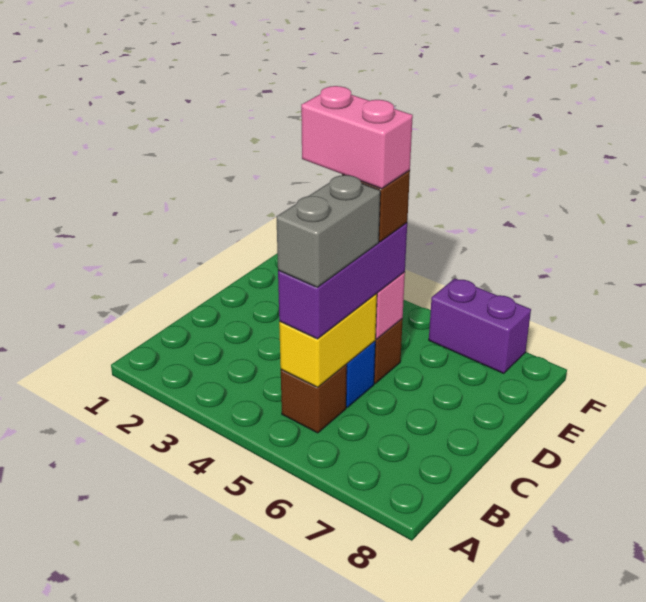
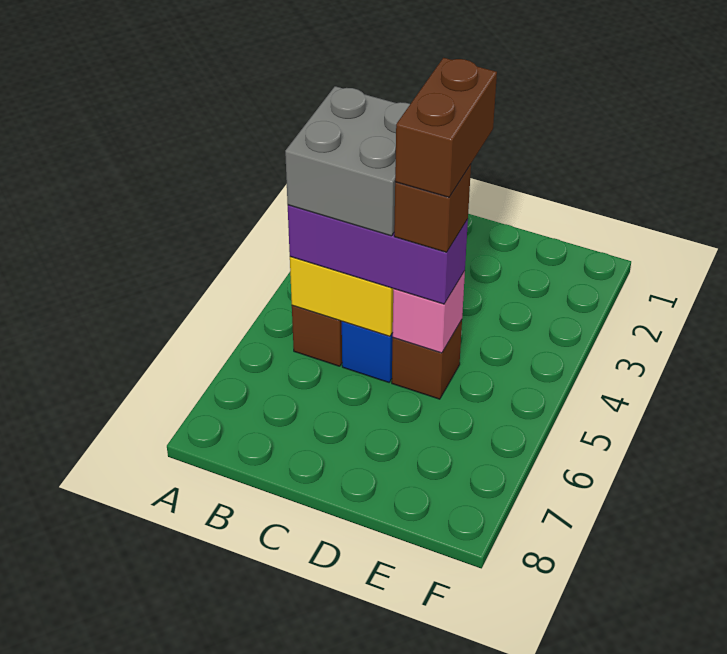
grey brick B5:C5 level 4 -> grey brick B4:C5 level 4
pink brick D4:D5 level 5 -> brown brick D4:D5 level 5
purple brick F6:F7 level 1 -> none

